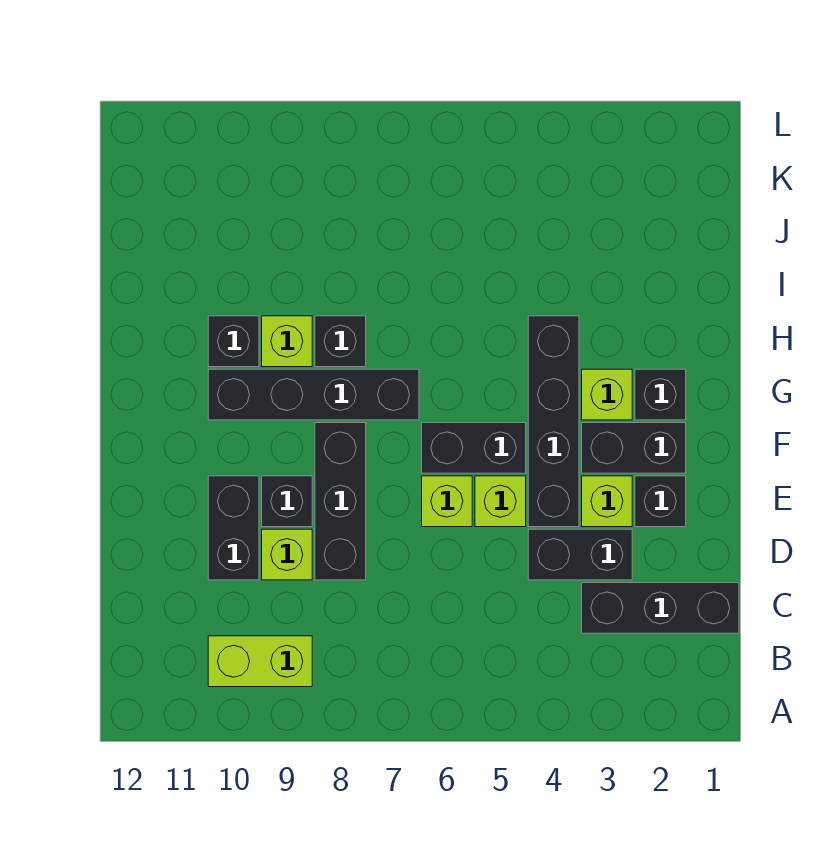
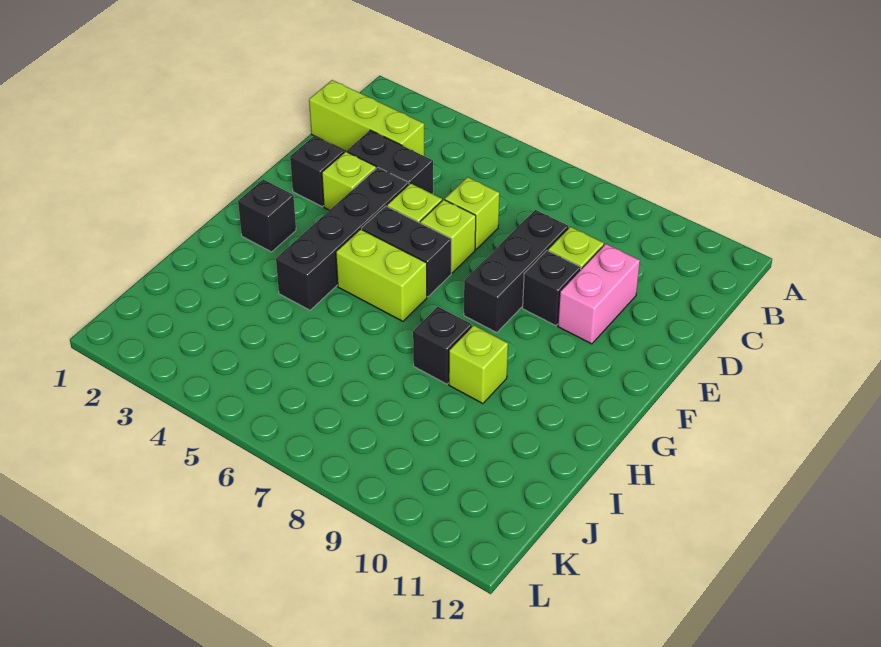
lime brick B9:B10 level 1 -> lime brick G5:G6 level 1
black brick C1:C3 level 1 -> lime brick C1:C3 level 1
black brick D10:E10 level 1 -> pink brick D10:E10 level 1
black brick F2:F3 level 1 -> none
lime brick G3 level 1 -> lime brick D6 level 1
black brick G7:G10 level 1 -> none
black brick H10 level 1 -> none

